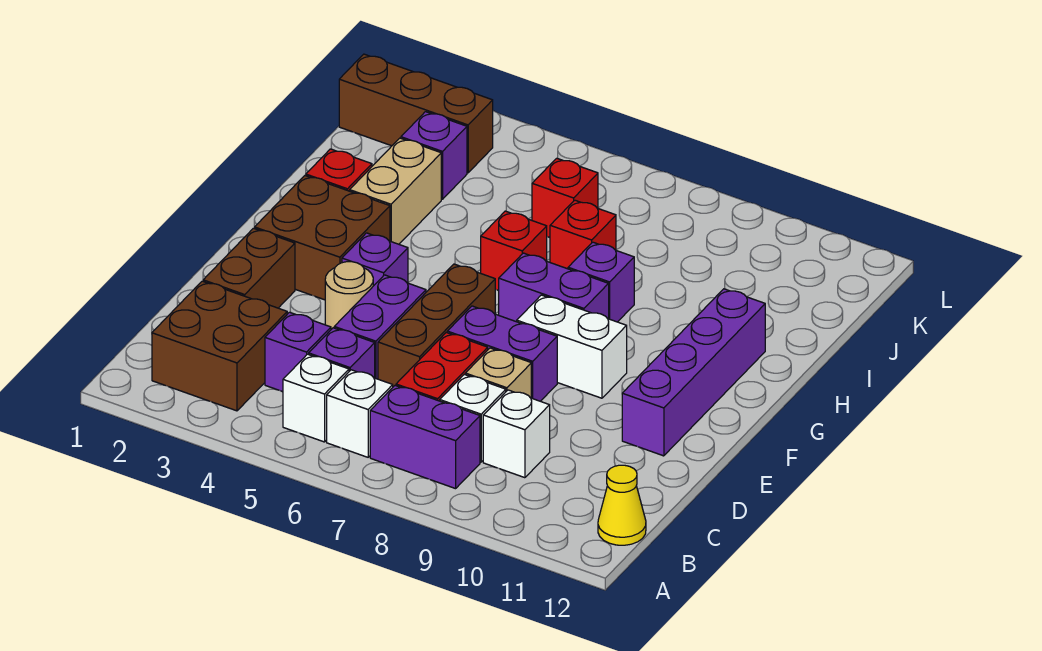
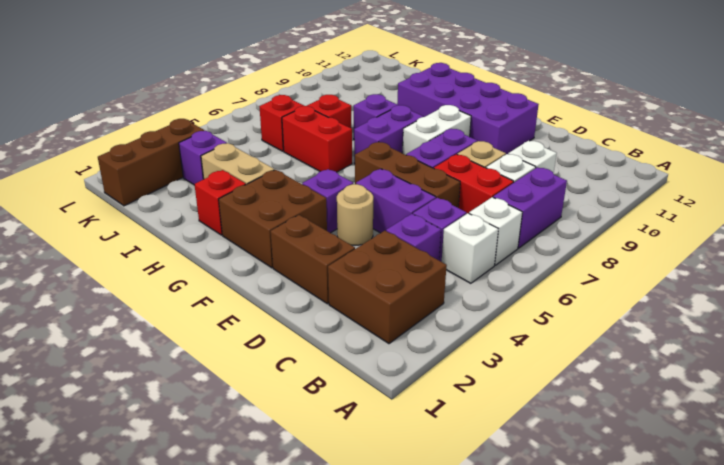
yellow cone B12 level 1 -> none
purple brick E11:H11 level 1 -> purple brick E10:H11 level 1
red brick H6 level 1 -> red brick H6:I6 level 1

